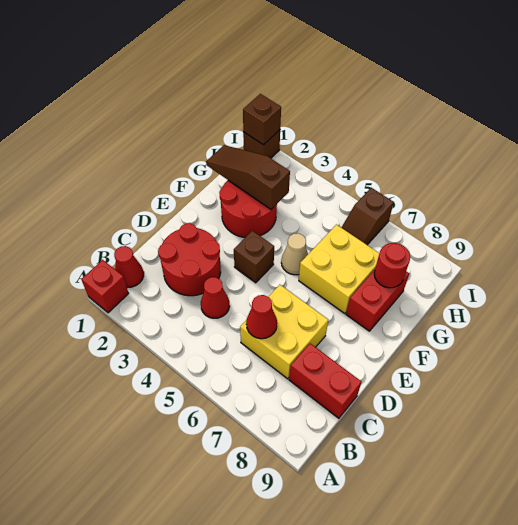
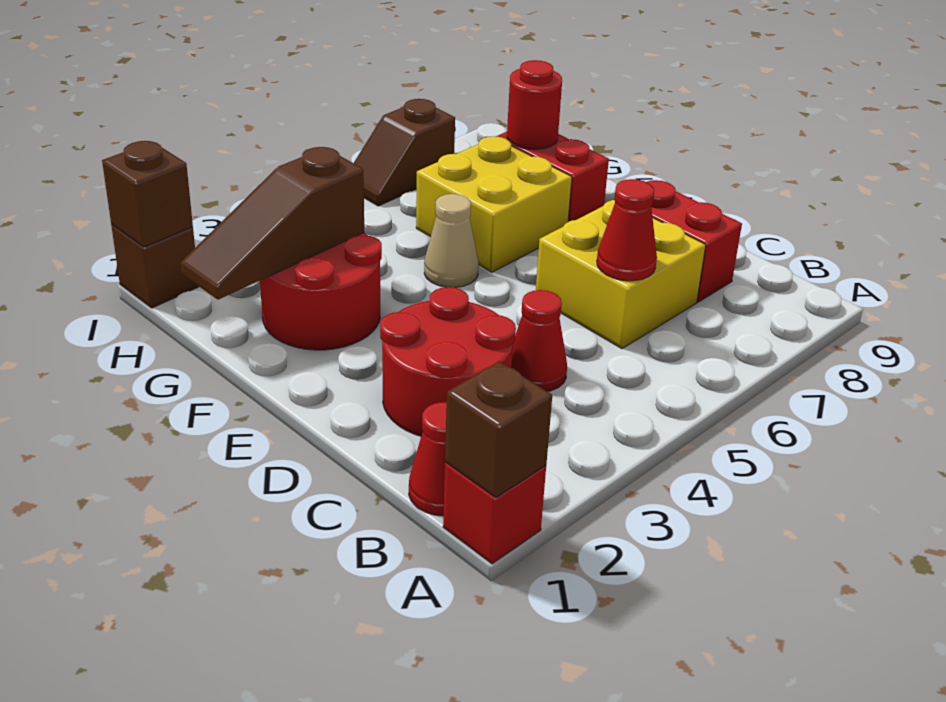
red brick C8:C9 level 1 -> red brick C8:D8 level 1
brown brick E4 level 1 -> brown brick A1 level 2
brown slope H6:I6 level 1 top I -> brown slope I6:I7 level 1 top 7

